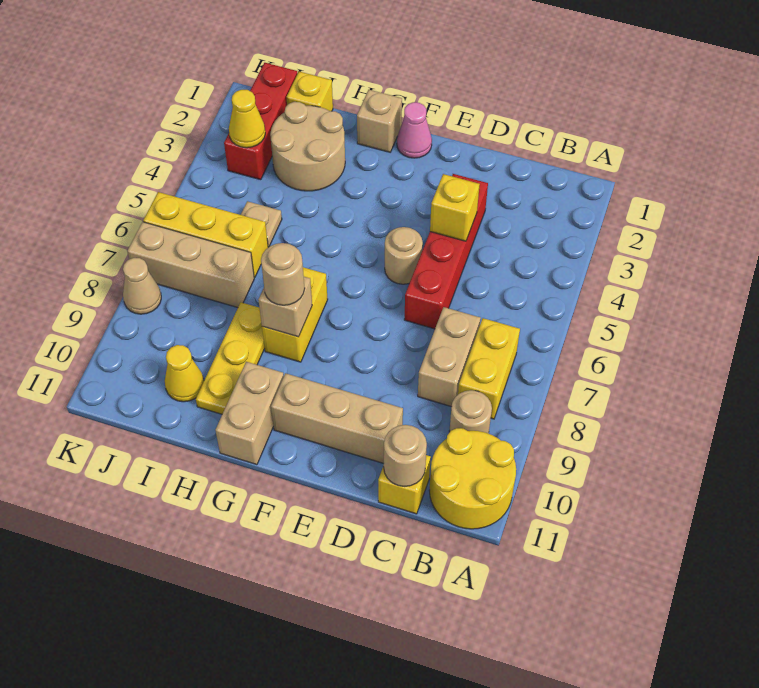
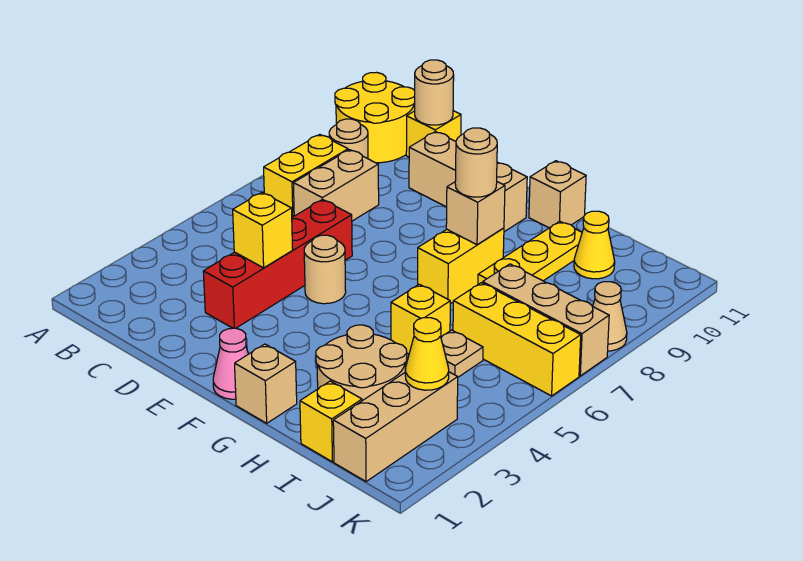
tan brick G10:G11 level 1 -> tan brick G11 level 1
none -> yellow brick H5 level 1
red brick J1:J3 level 1 -> tan brick J1:J3 level 1

